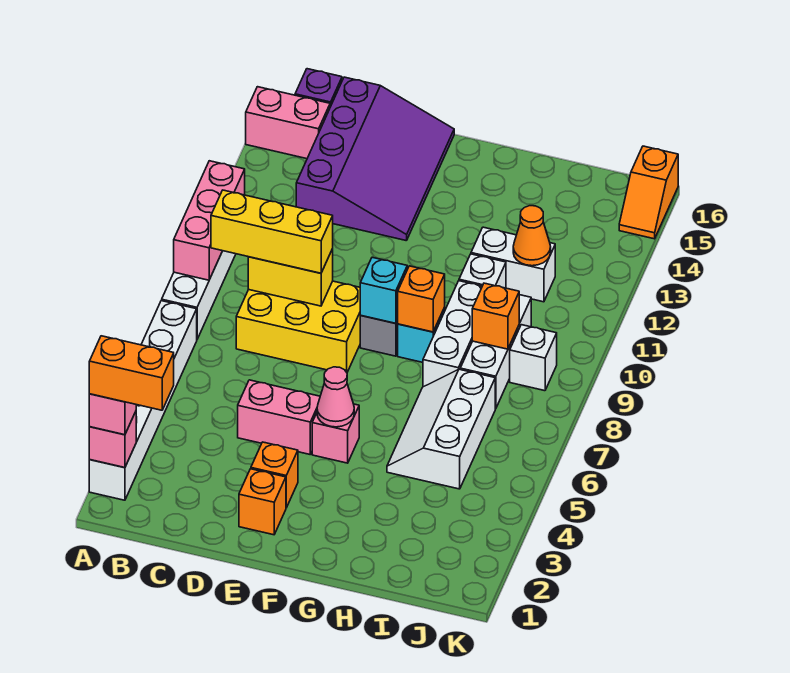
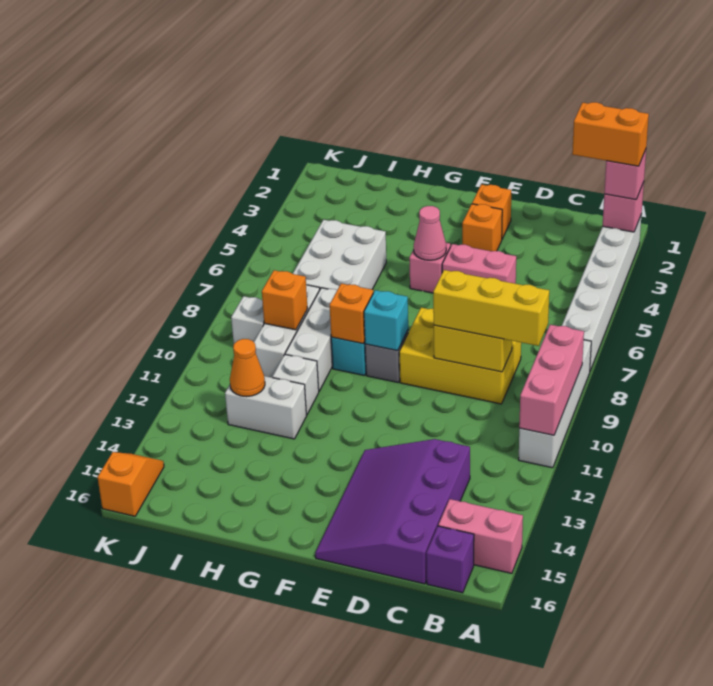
white slope H5:I7 level 1 top I -> white brick H5:I7 level 1

